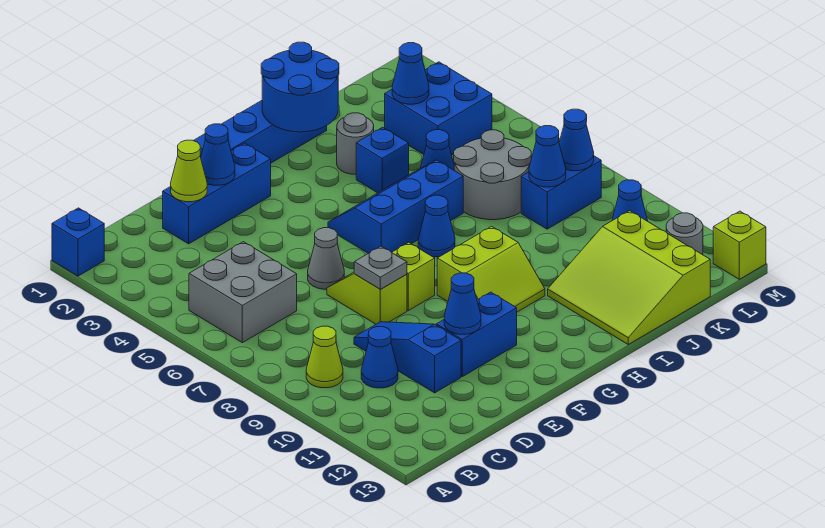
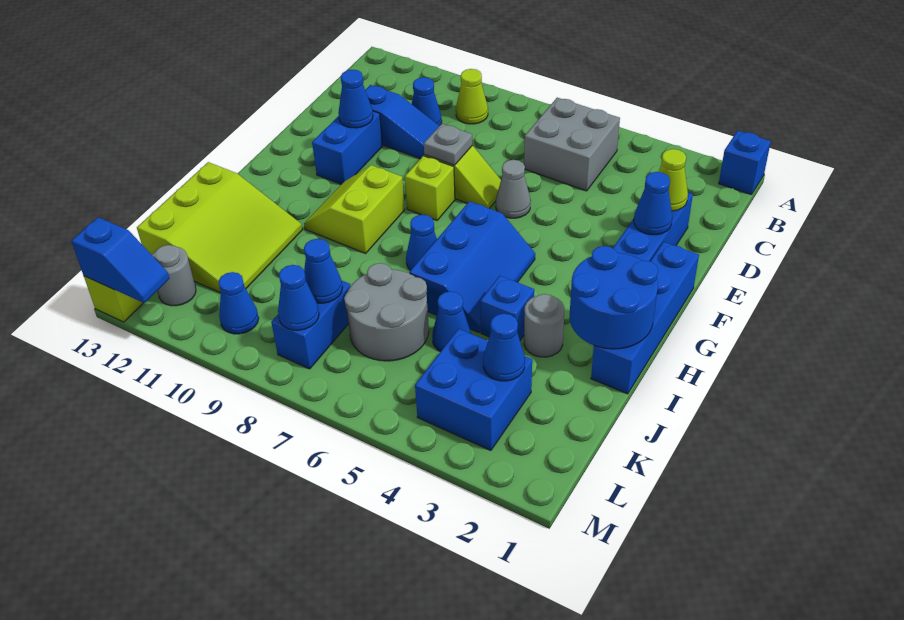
lime slope I11:K13 level 1 top K -> lime slope I11:K13 level 1 top 13
none -> blue slope M12:M13 level 2 top 13

